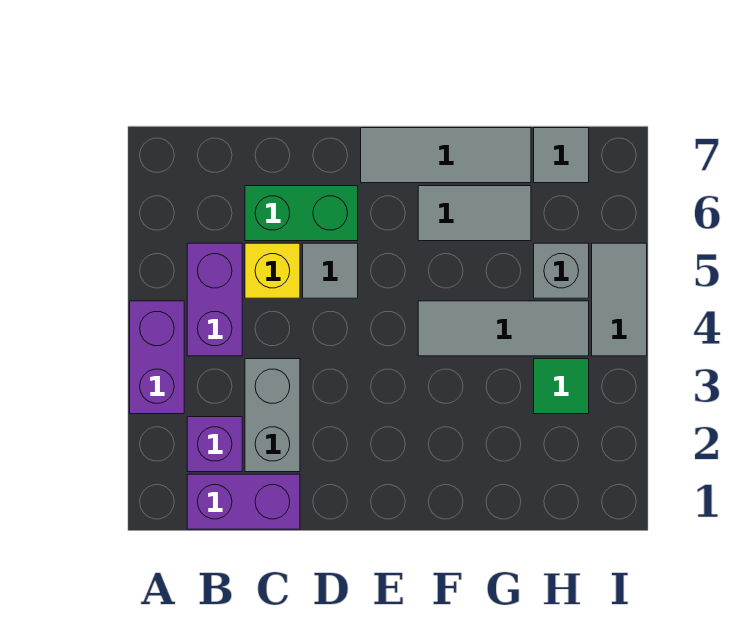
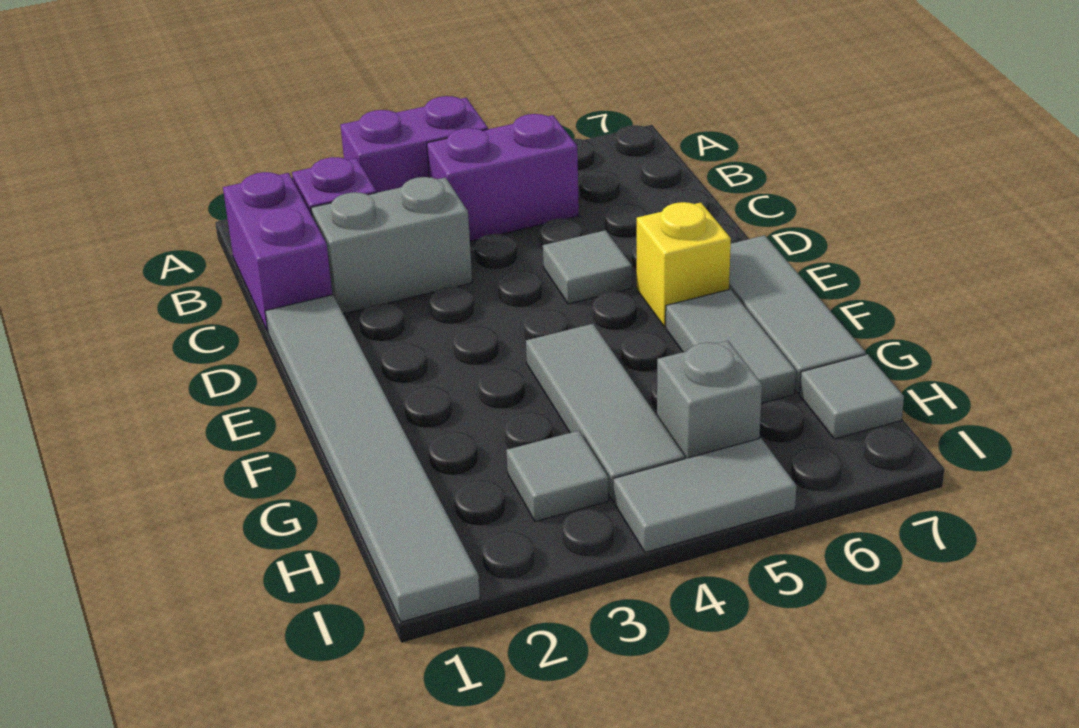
yellow brick C5 level 1 -> yellow brick E6 level 1
green brick C6:D6 level 1 -> none
none -> grey tile D1:I1 level 1
green tile H3 level 1 -> grey tile H3 level 1

